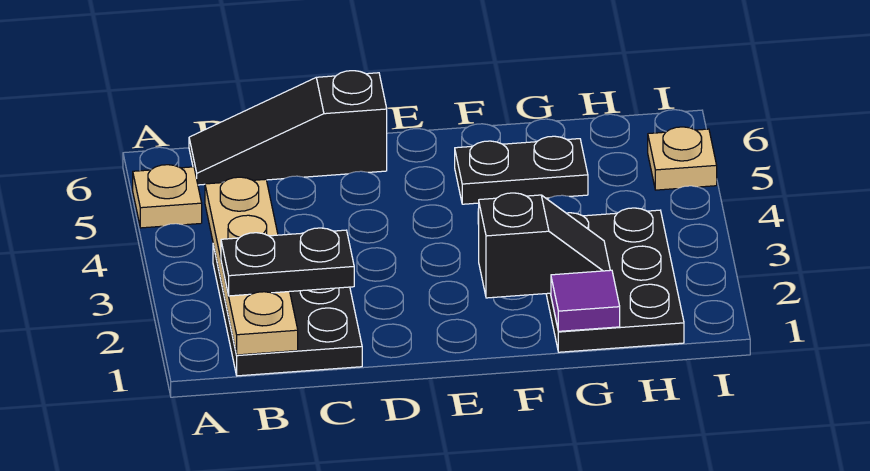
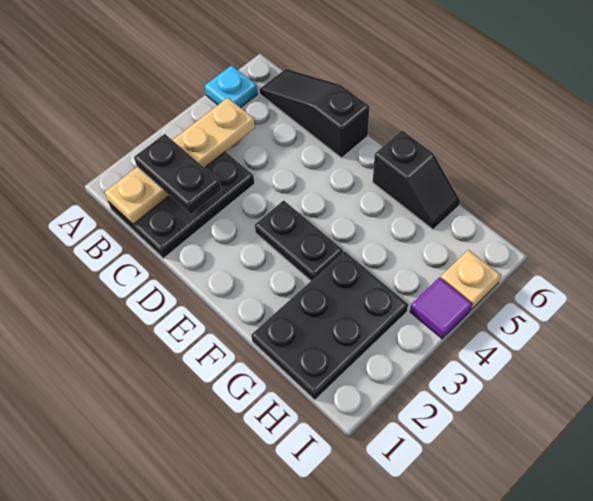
tan plate A5 level 1 -> cyan plate A5 level 1
black slope F2:G2 level 2 top F -> black slope F6:G6 level 1 top F
black plate F5:G5 level 1 -> black plate E3:F3 level 1
purple tile G1 level 2 -> purple tile I4 level 1

